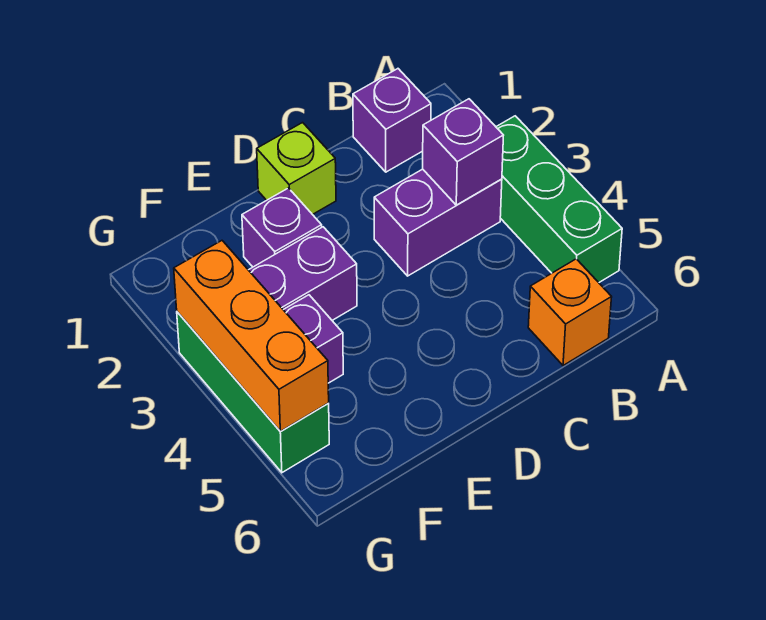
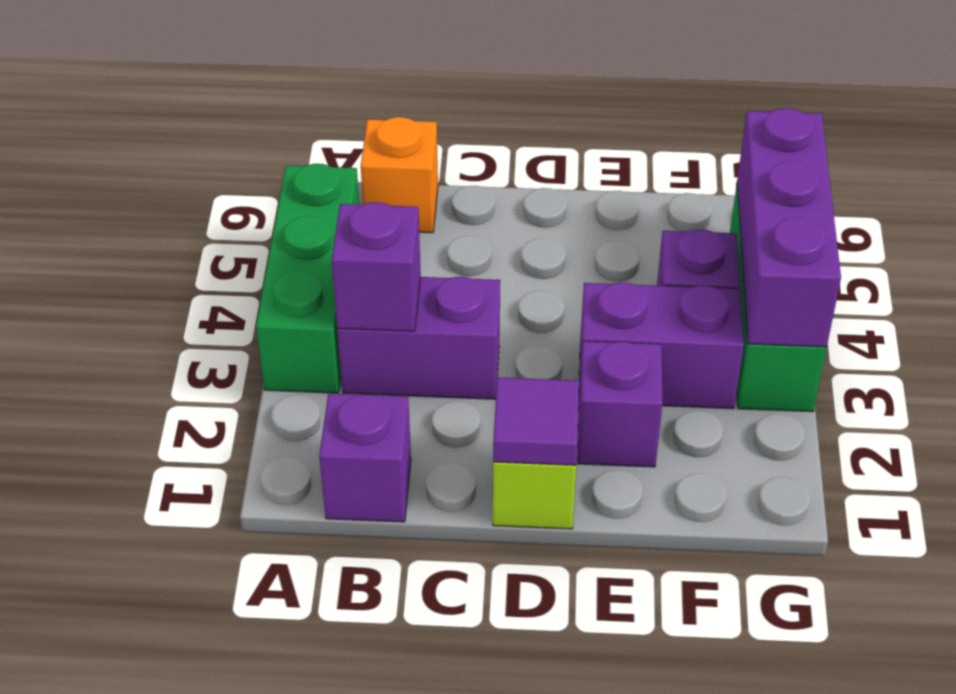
none -> purple tile D1 level 2
orange brick G3:G5 level 2 -> purple brick G3:G5 level 2

